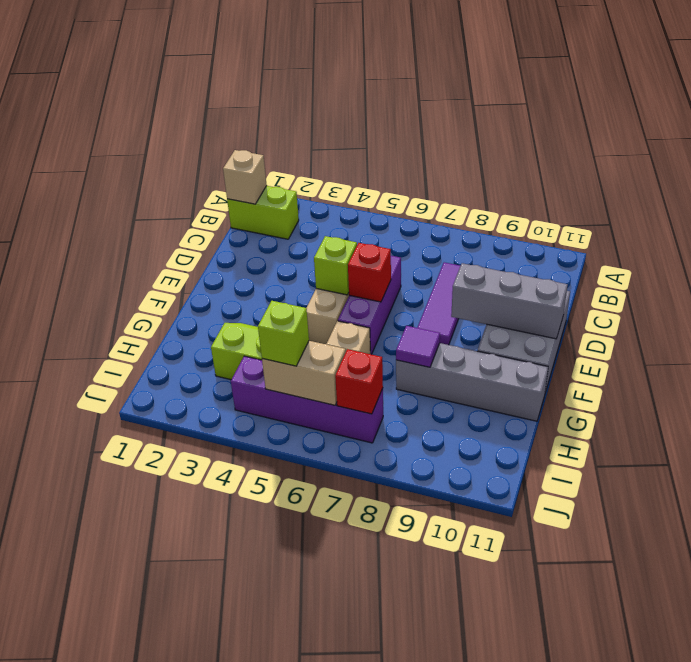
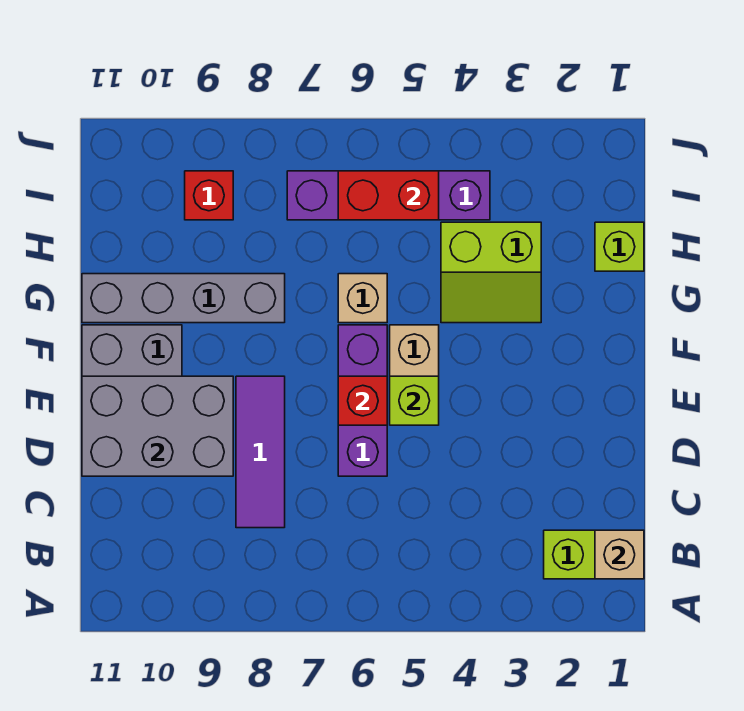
grey brick E9:E11 level 2 -> grey brick D9:E11 level 2
purple tile G8 level 2 -> none
tan brick I5:I6 level 2 -> red brick I5:I6 level 2
lime brick I5 level 3 -> lime brick H1 level 1
red brick I7 level 2 -> red brick I9 level 1

